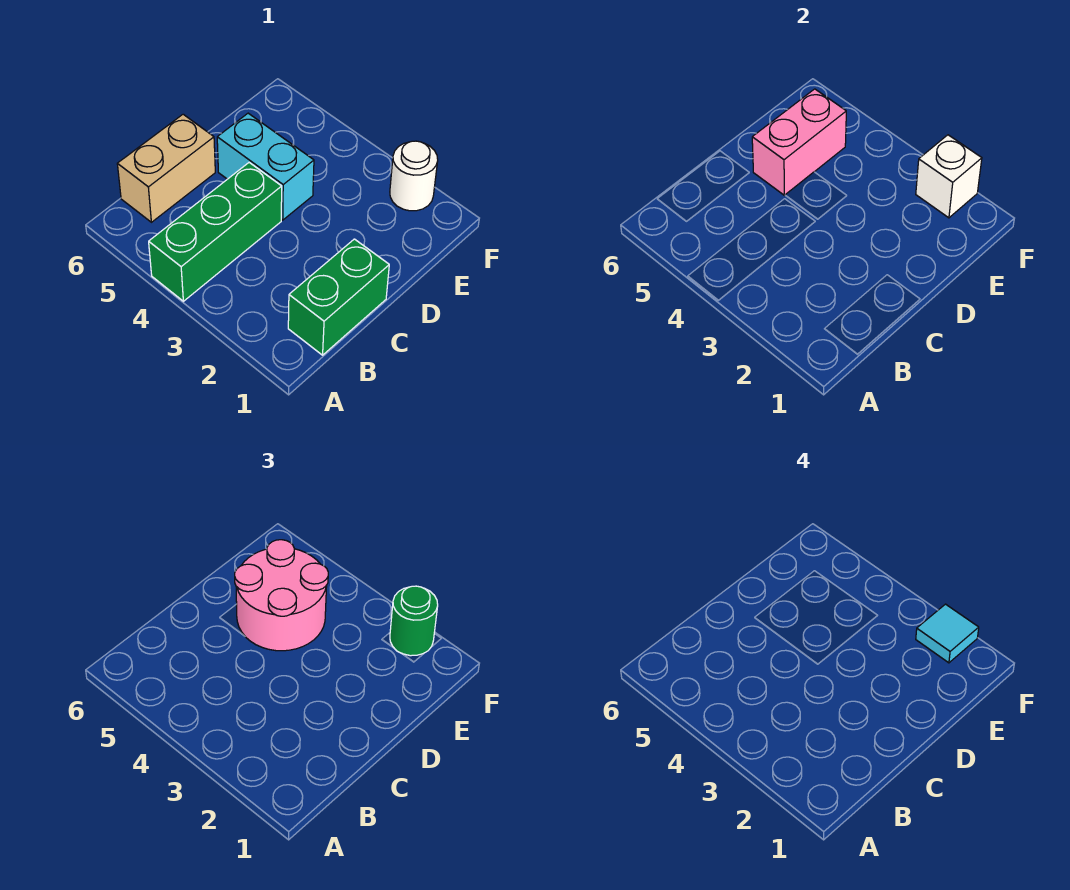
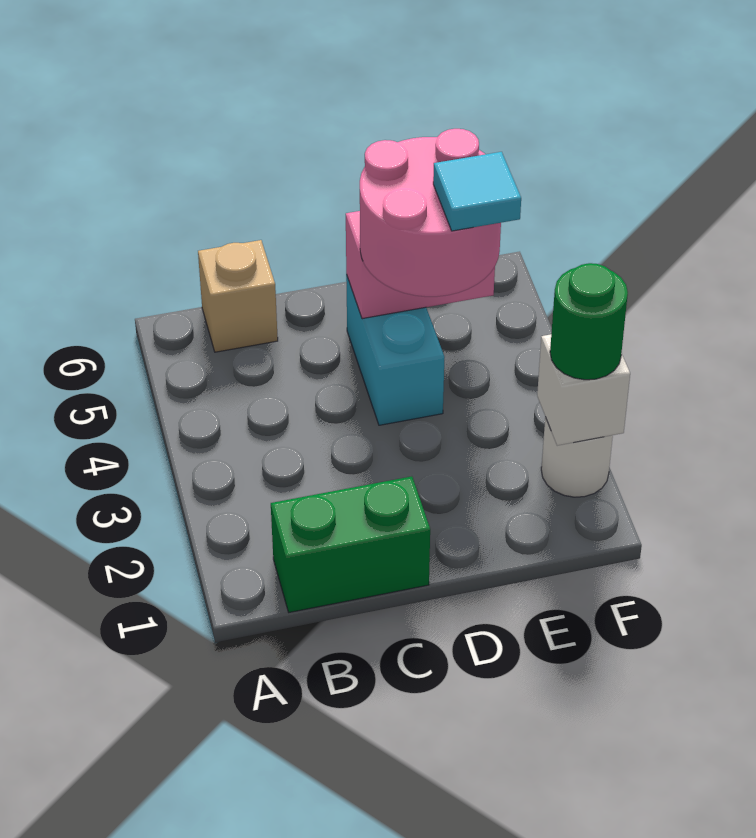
green brick A4:C4 level 1 -> none
tan brick B6:C6 level 1 -> tan brick B6 level 1
cyan tile F2 level 4 -> cyan tile E4 level 4

